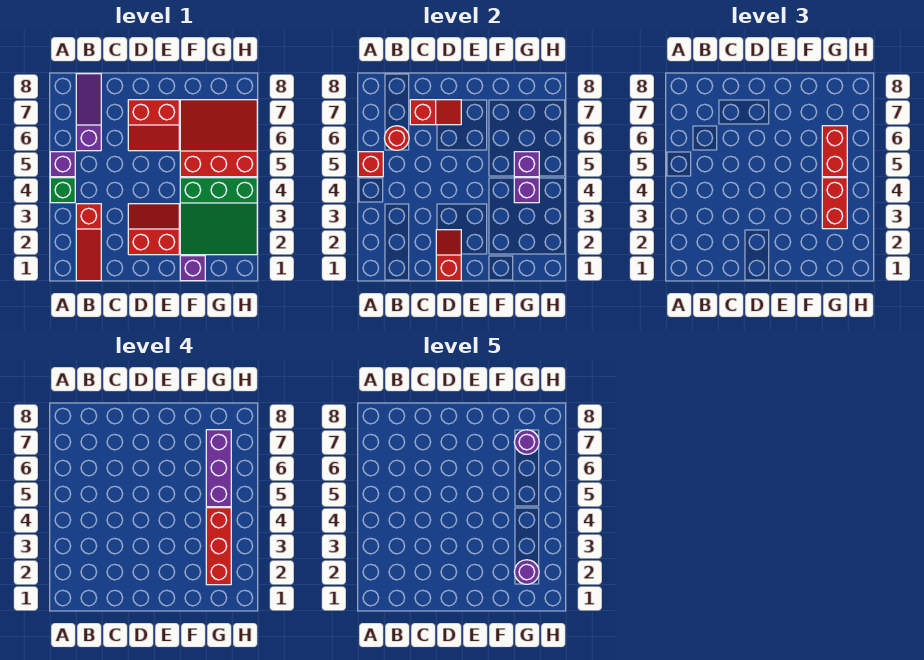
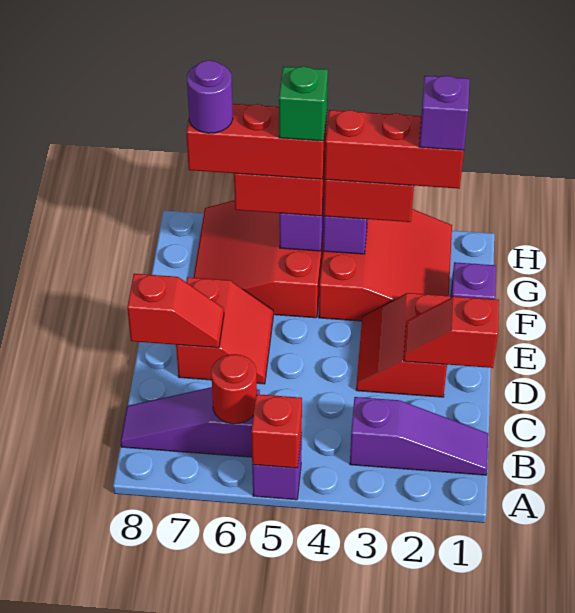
green brick A4 level 1 -> green brick G5 level 5
red slope B1:B3 level 1 top 3 -> purple slope B1:B3 level 1 top 3
red slope C7:D7 level 2 top C -> red slope D7:D8 level 2 top 8
green slope F2:H4 level 1 top 4 -> red slope F2:H4 level 1 top 4
purple round brick G2 level 5 -> purple brick G2 level 5
purple brick G5:G7 level 4 -> red brick G5:G7 level 4

